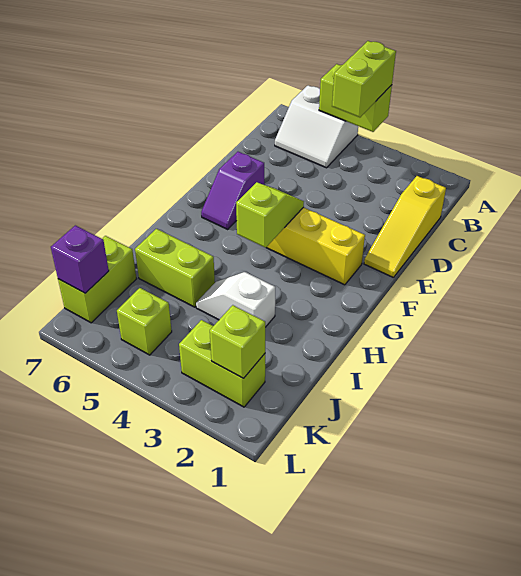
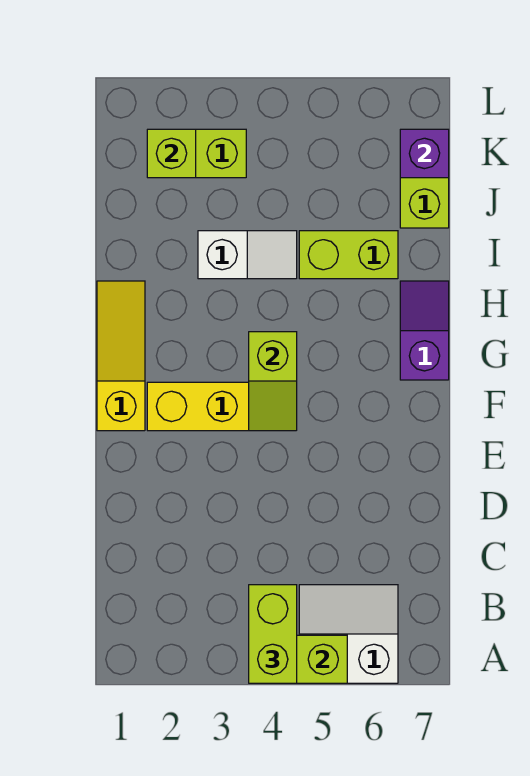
yellow slope C1:E1 level 1 top C -> yellow slope F1:H1 level 1 top F
purple slope E6:F6 level 1 top E -> purple slope G7:H7 level 1 top G
lime brick K5 level 1 -> none

